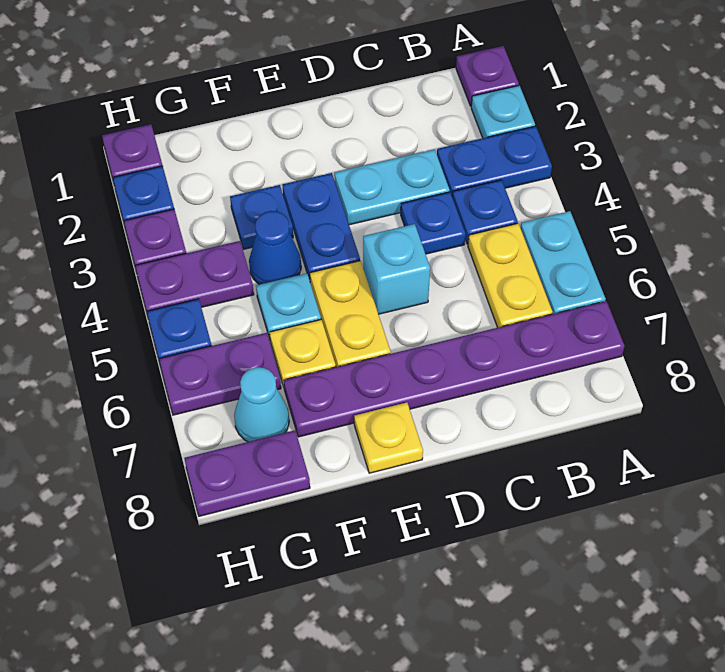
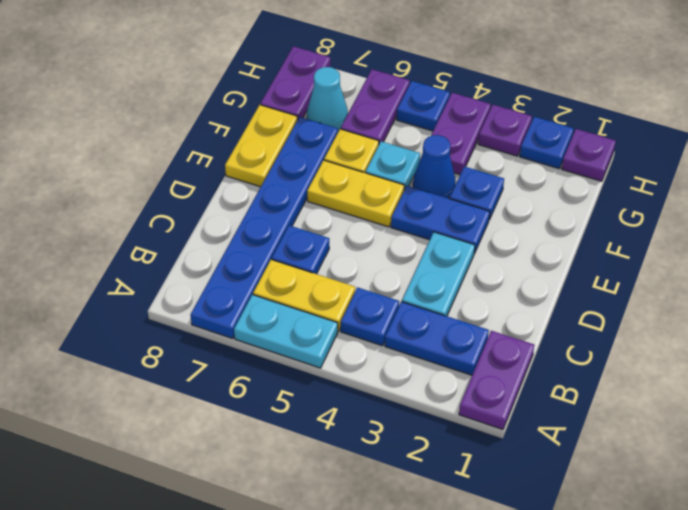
purple plate A1 level 1 -> purple plate A1:B1 level 1
cyan plate A2 level 1 -> none
blue plate A3:B3 level 1 -> blue plate B2:B3 level 1
purple plate A7:F7 level 1 -> blue plate A7:F7 level 1
blue plate C4 level 1 -> blue plate C6 level 1
cyan brick D5 level 1 -> none
yellow plate E8 level 1 -> yellow plate E8:F8 level 1

